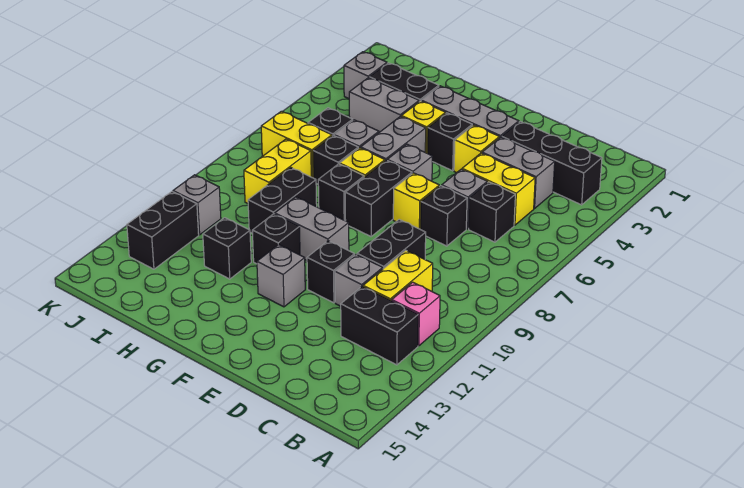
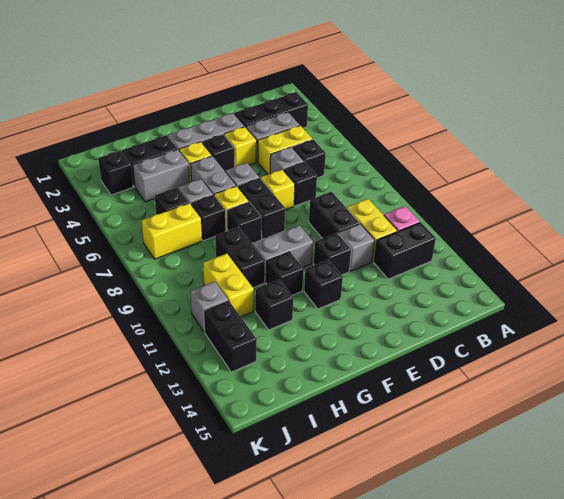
grey brick F12 level 1 -> black brick F12 level 1
yellow brick I8:I9 level 1 -> yellow brick I10:I11 level 1
grey brick J3 level 1 -> black brick J3 level 1

